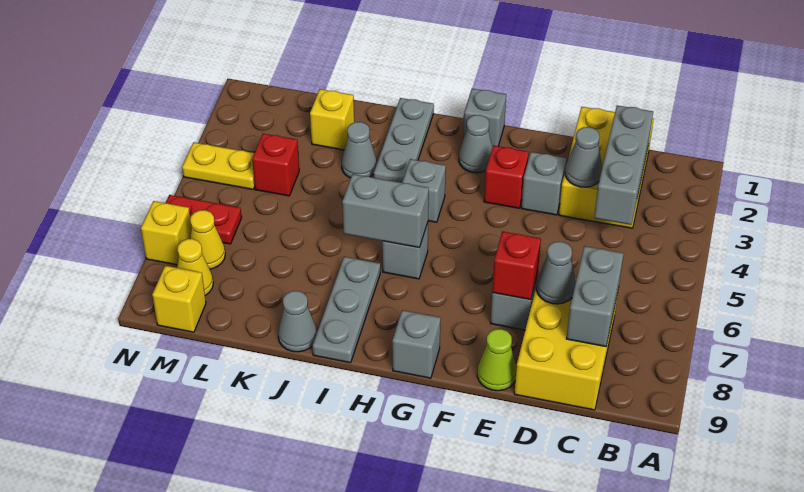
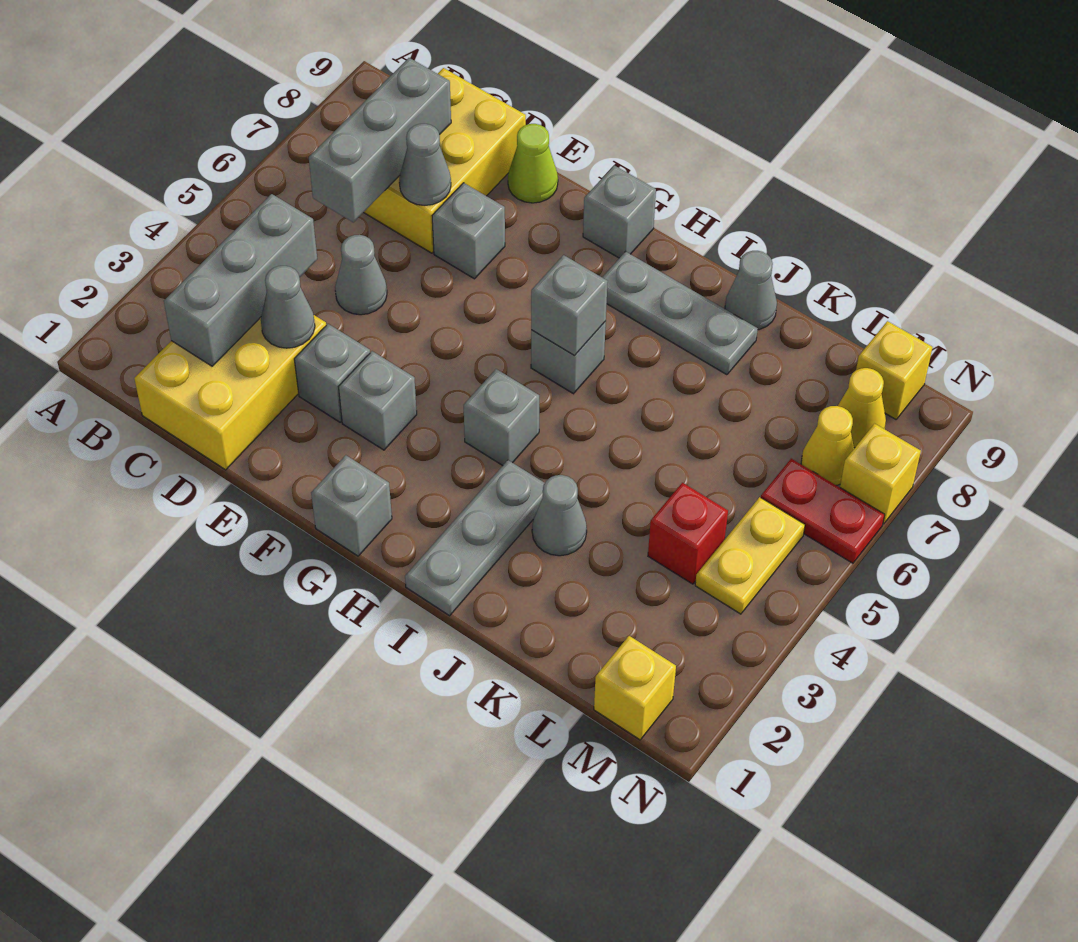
grey brick C7:C8 level 2 -> grey brick C6:C8 level 2
red brick E7 level 2 -> none
red brick F3 level 1 -> grey brick F3 level 1
grey cone G2 level 1 -> grey cone D5 level 1
grey brick H6:I6 level 2 -> grey brick H6 level 2
grey plate I7:I9 level 1 -> grey plate H8:J8 level 1
yellow brick K2 level 1 -> yellow brick M1 level 1
yellow plate M4:N4 level 1 -> yellow plate M4:M5 level 1

